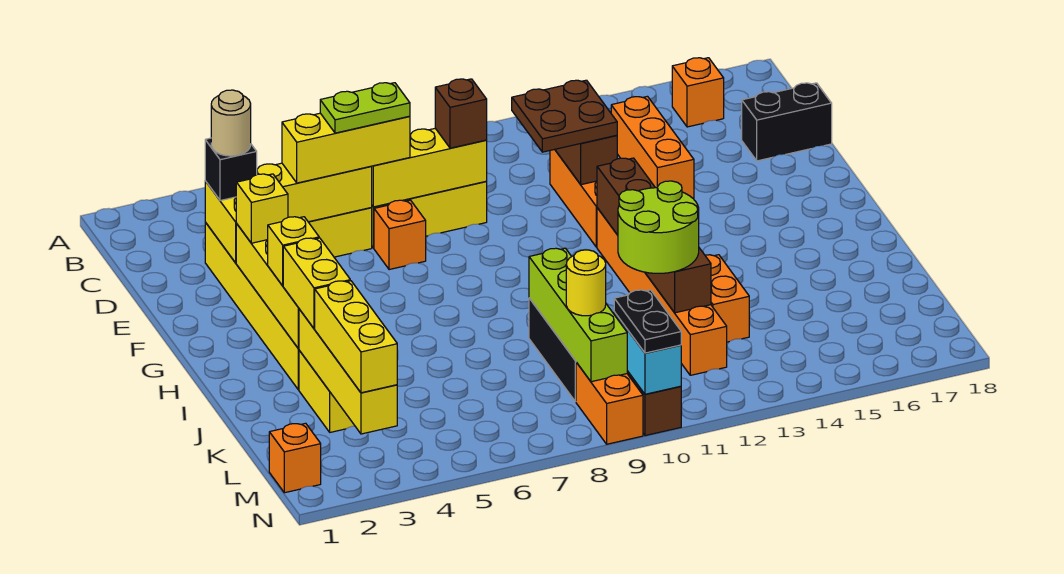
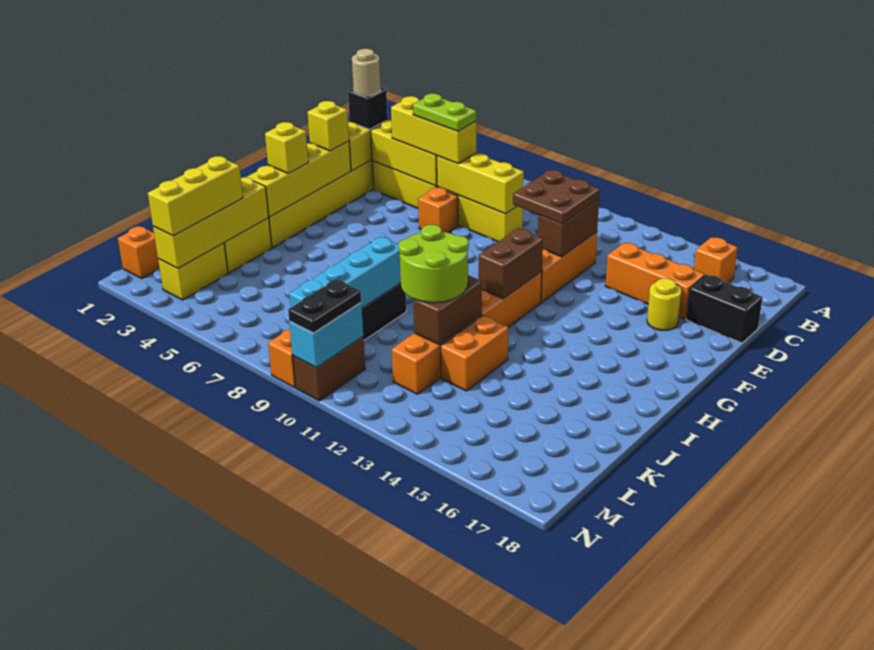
orange brick C14:E14 level 1 -> orange brick D14:D16 level 1
brown brick D9 level 3 -> none
yellow brick I3:J3 level 3 -> yellow brick L3:M3 level 1
lime brick J9:M9 level 2 -> cyan brick J9:M9 level 2
yellow round brick L9 level 3 -> yellow round brick E16 level 1

